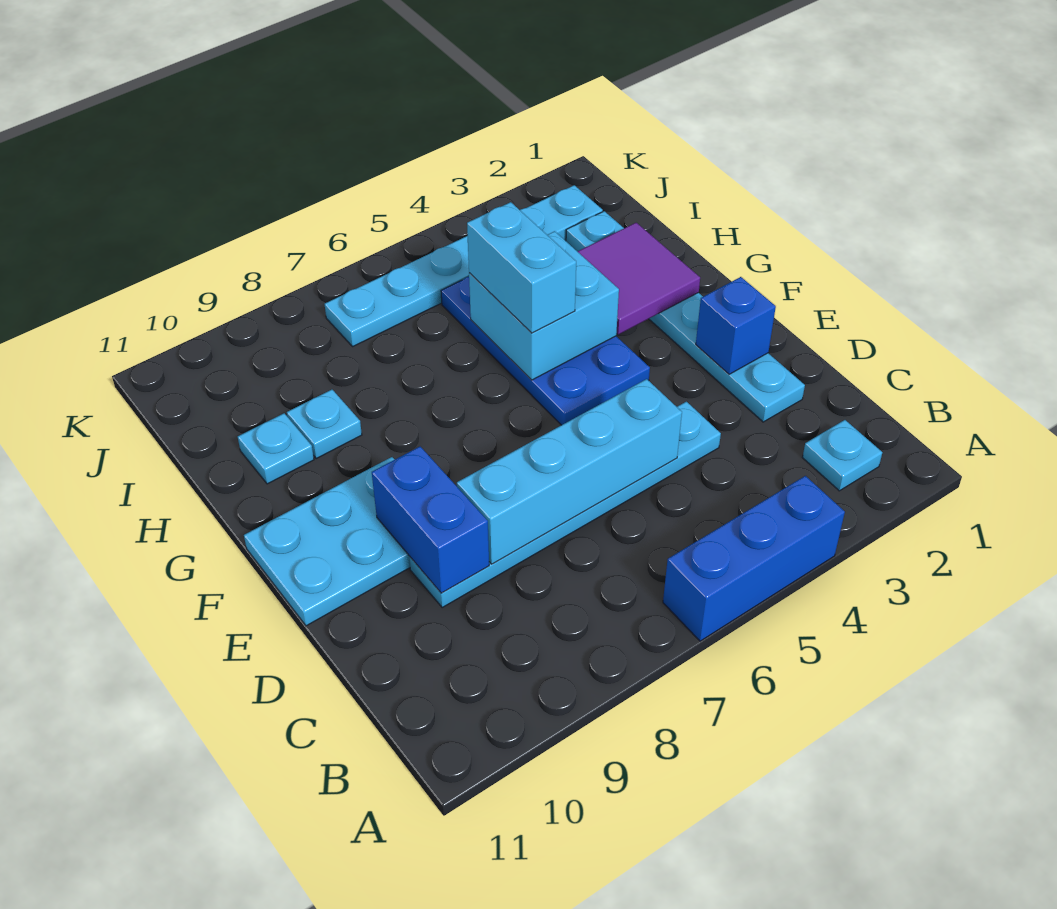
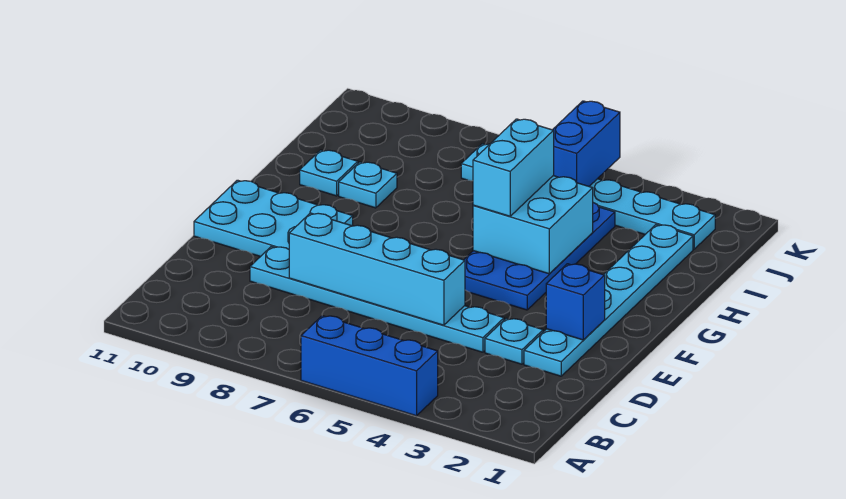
cyan plate B2 level 1 -> cyan plate D3 level 1
blue brick D9:E9 level 2 -> blue brick J5:K5 level 2
purple tile G2:H3 level 2 -> none

